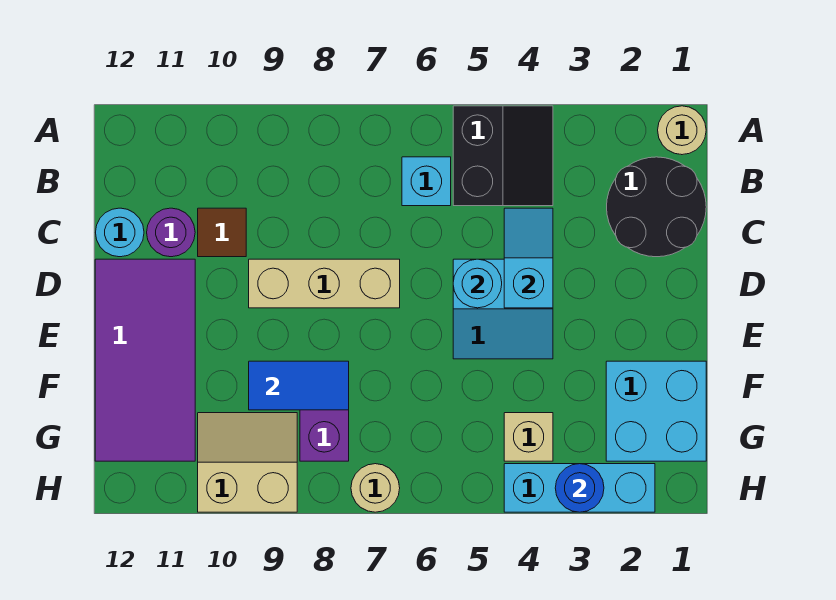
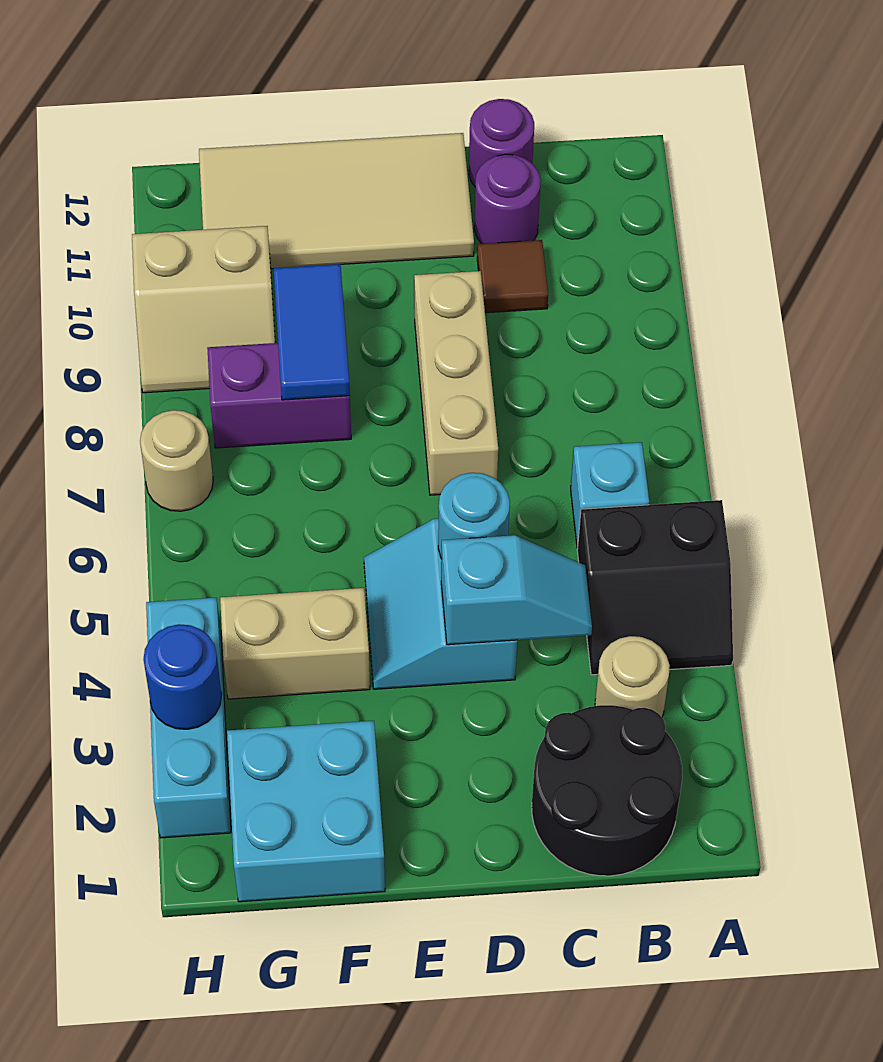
tan round brick A1 level 1 -> tan round brick B3 level 1
cyan round brick C12 level 1 -> purple round brick C12 level 1
purple tile D11:G12 level 1 -> tan tile D11:G12 level 1
tan brick G4 level 1 -> tan brick F4:G4 level 1
tan slope G9:H10 level 1 top H -> tan slope G9:H10 level 1 top 10

